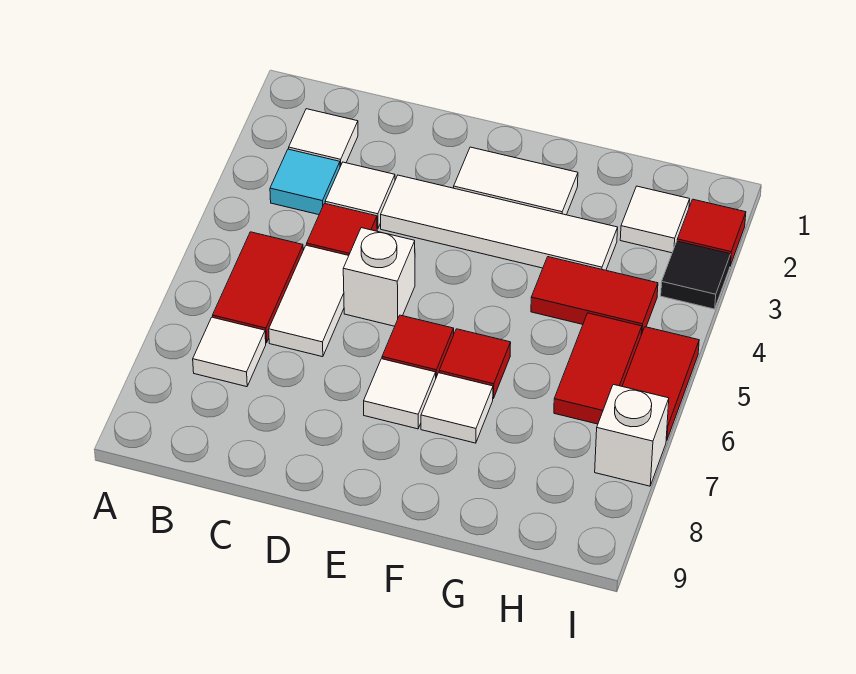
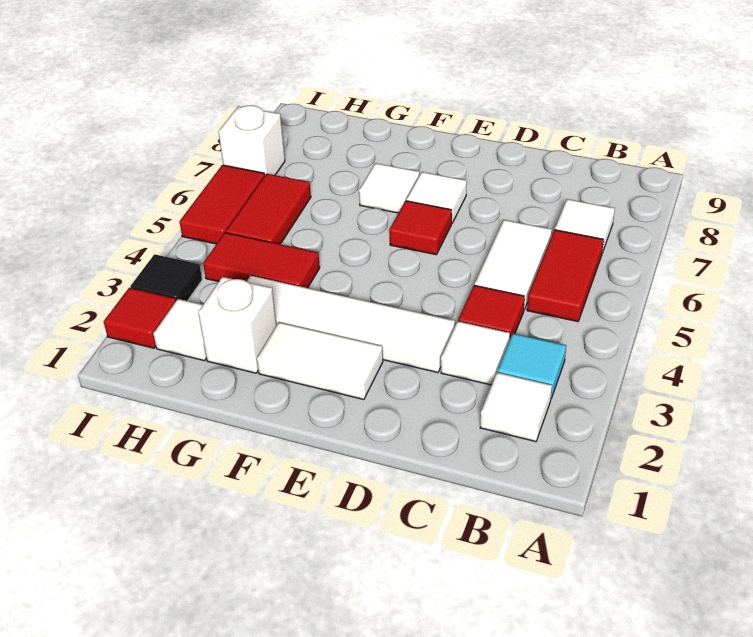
white brick D5 level 1 -> white brick G2 level 1
red tile F6 level 1 -> none

